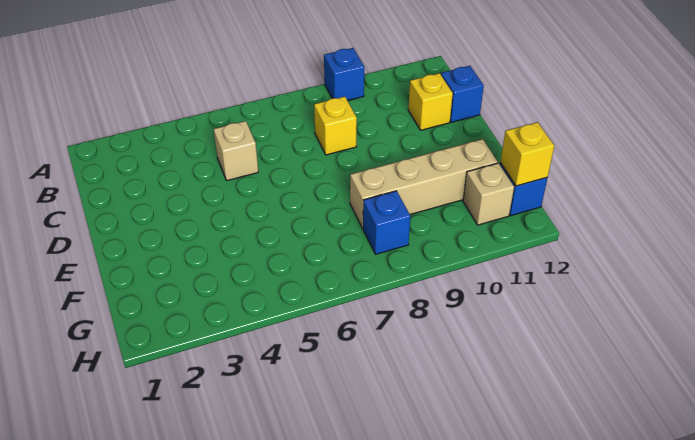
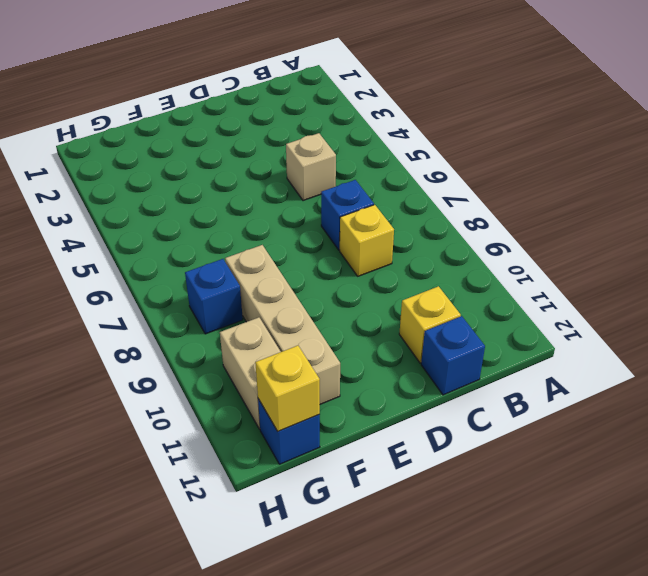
blue brick A9 level 1 -> blue brick C7 level 1
tan brick G11 level 1 -> tan brick G10:G11 level 1

